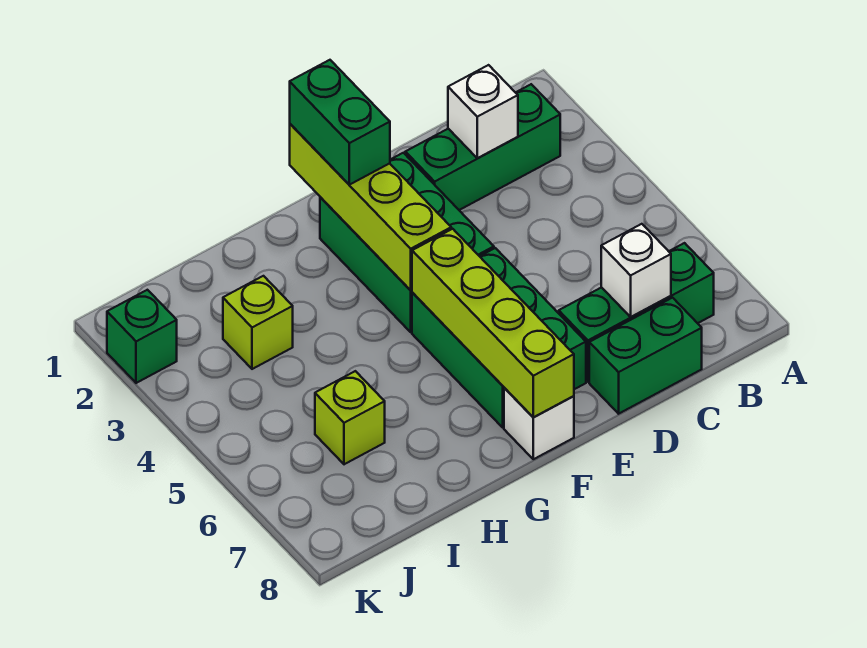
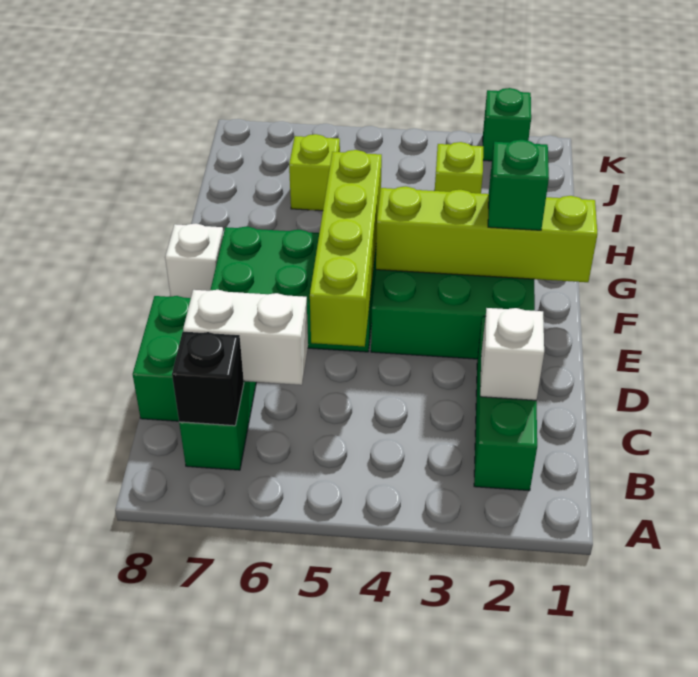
none -> black brick B7 level 2
white brick C7 level 2 -> white brick C6:C7 level 2
green brick F1:F2 level 3 -> green brick F2 level 3
lime brick F5:F8 level 2 -> lime brick D5:G5 level 2

